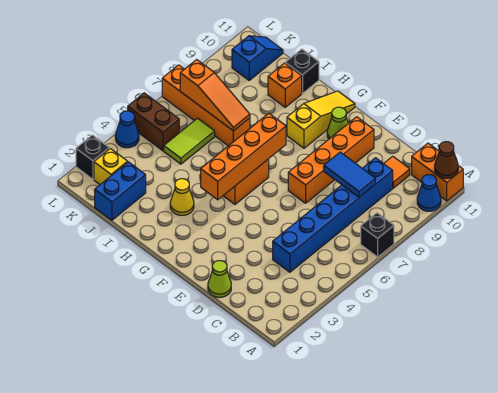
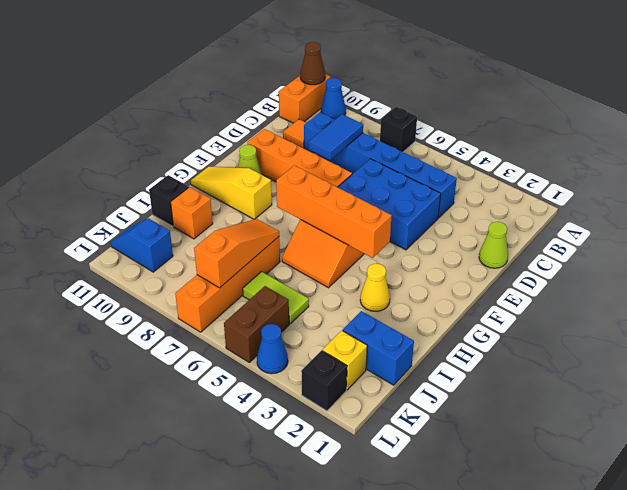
none -> blue brick D4:E6 level 1

